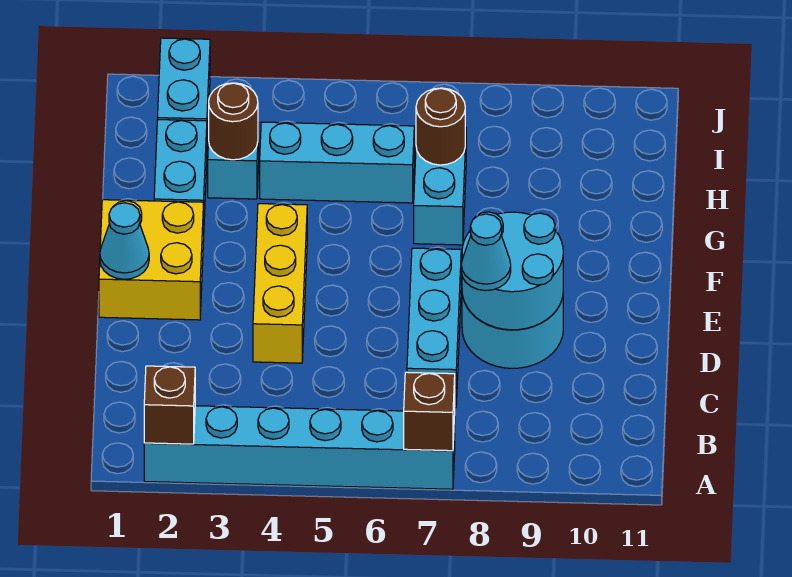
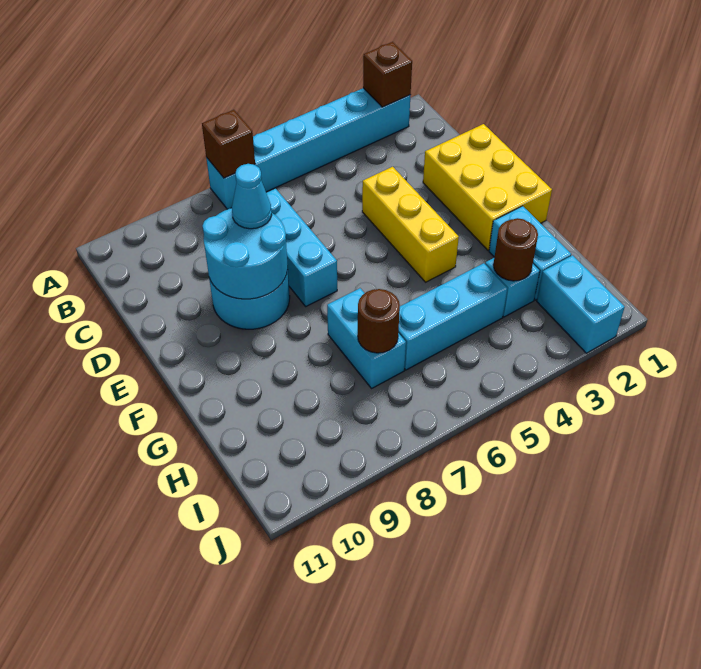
yellow brick E1:F2 level 1 -> yellow brick D1:F2 level 1
cyan cone E1 level 2 -> none

